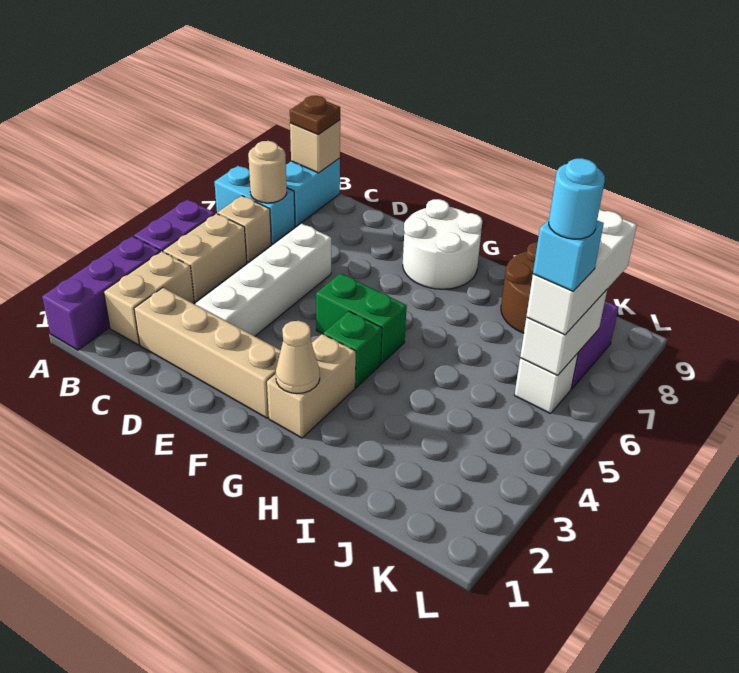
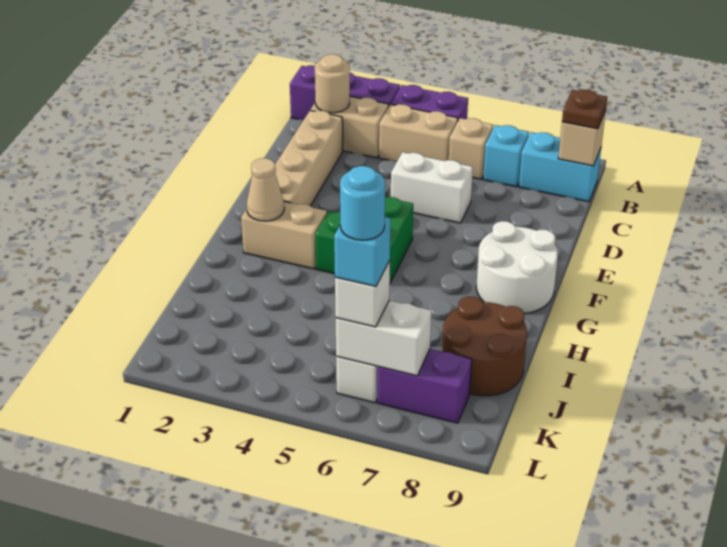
cyan brick A7:B7 level 1 -> cyan brick B7 level 1
tan round brick B7 level 2 -> tan round brick B2 level 2
white brick D3:D6 level 1 -> white brick D5:D6 level 1
white brick K6:K8 level 3 -> white brick K6 level 3

